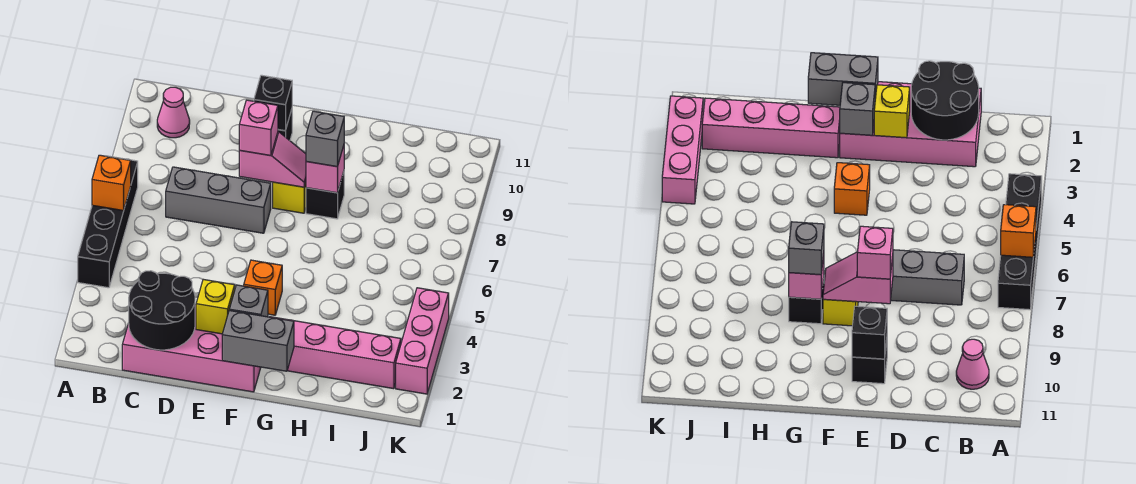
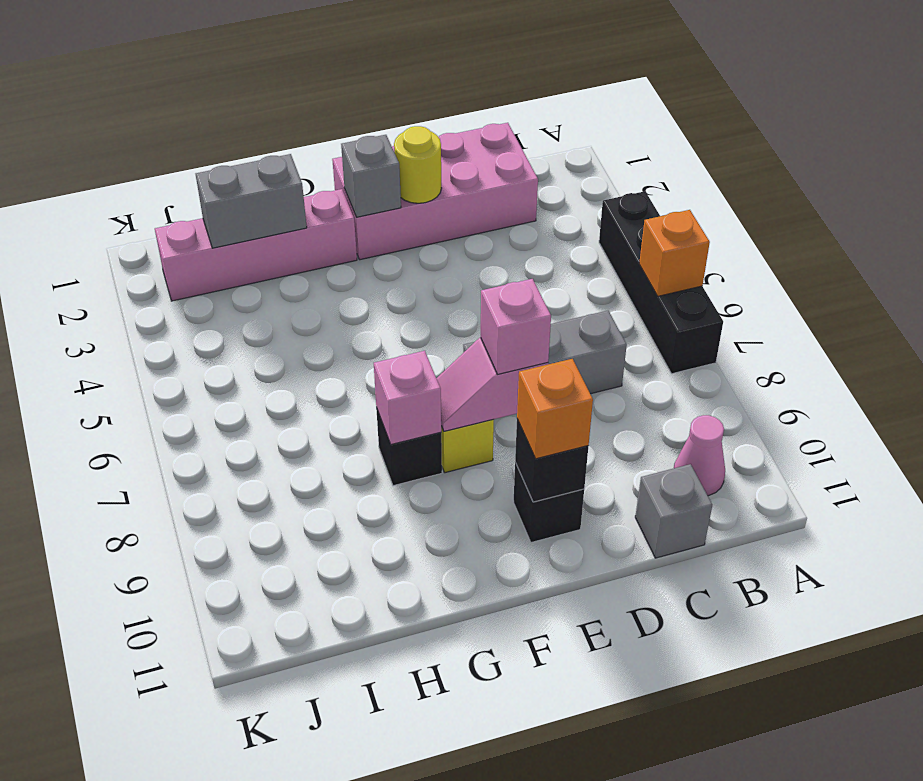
black round brick C1:D2 level 2 -> none
yellow brick E2 level 2 -> yellow round brick E2 level 2
grey brick F1:G1 level 2 -> grey brick H2:I2 level 2
orange brick F4 level 1 -> orange brick E10 level 3
grey brick G8 level 3 -> grey brick C11 level 1
pink brick K2:K4 level 1 -> none

